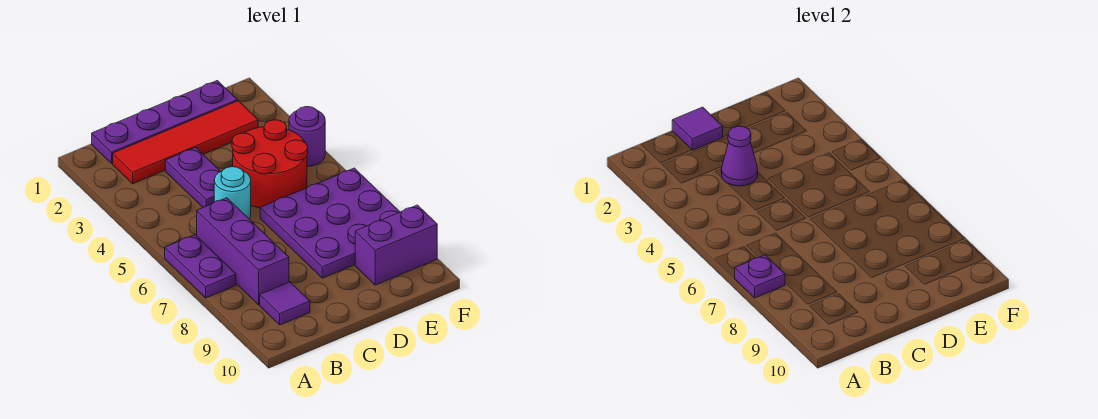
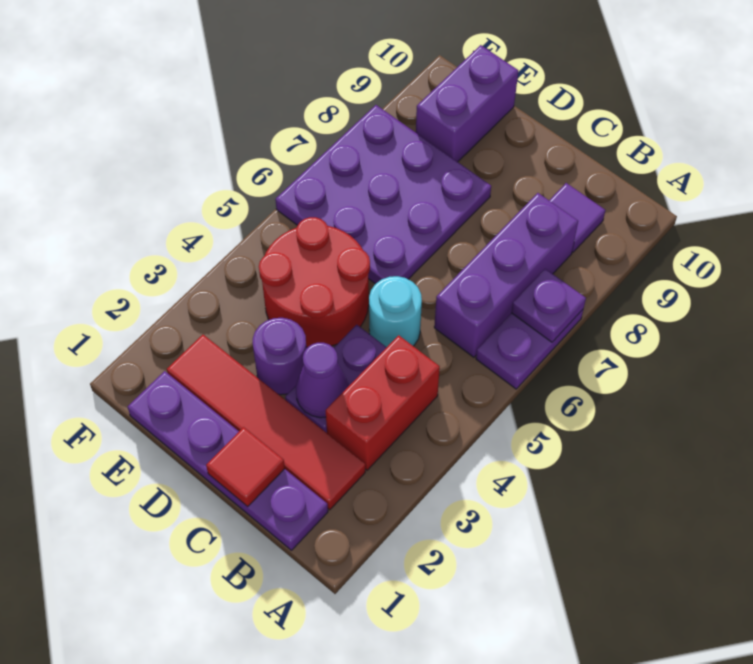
none -> red brick B3:B4 level 1
purple tile C1 level 2 -> red tile C1 level 2
purple brick E9:F9 level 1 -> purple brick E9:E10 level 1
purple round brick F4 level 1 -> purple round brick D3 level 1

